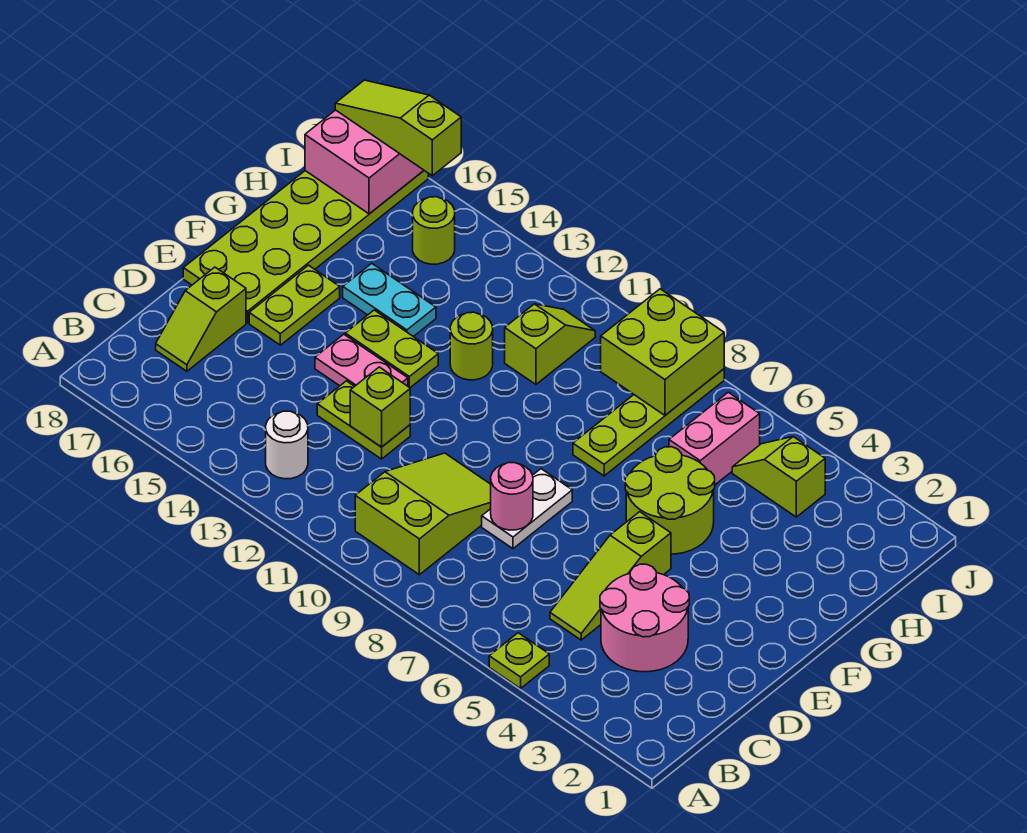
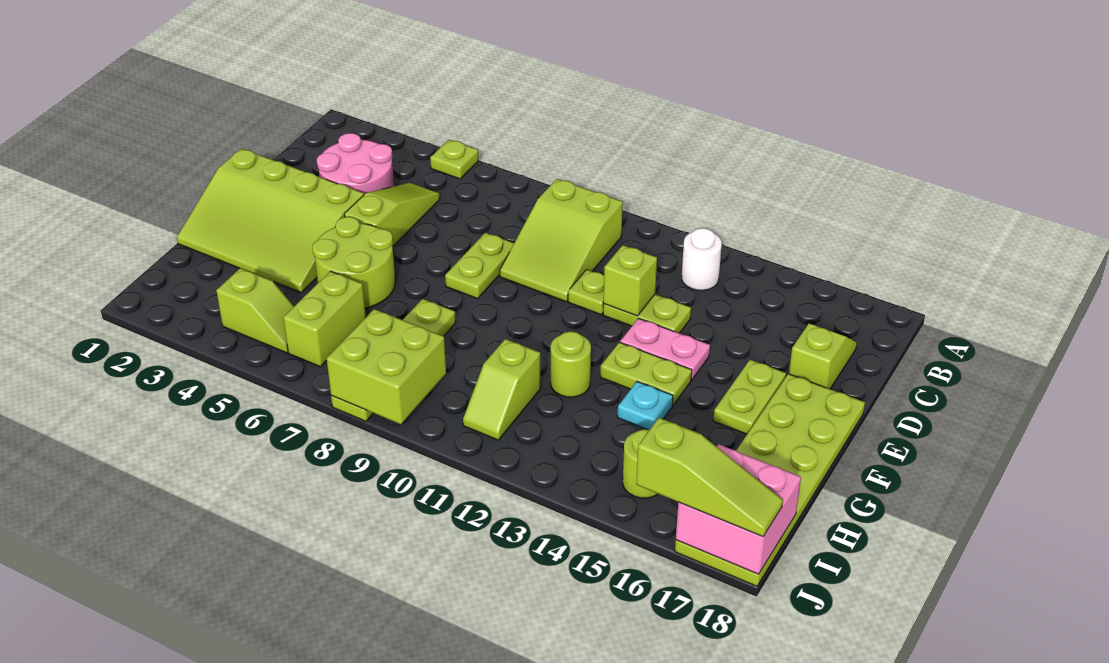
white plate D8:E8 level 1 -> lime plate D8:E8 level 1
pink round brick D8 level 2 -> none
none -> lime plate D11 level 1
none -> lime slope E1:G4 level 1 top E
cyan plate G14:G15 level 1 -> cyan plate G14 level 1
pink brick H6:I6 level 1 -> lime brick H6:I6 level 1

